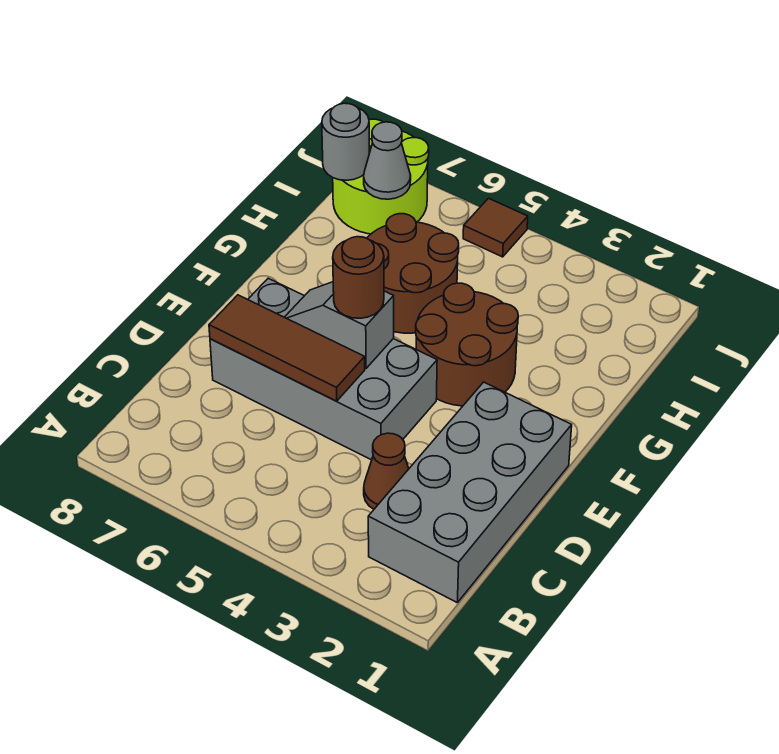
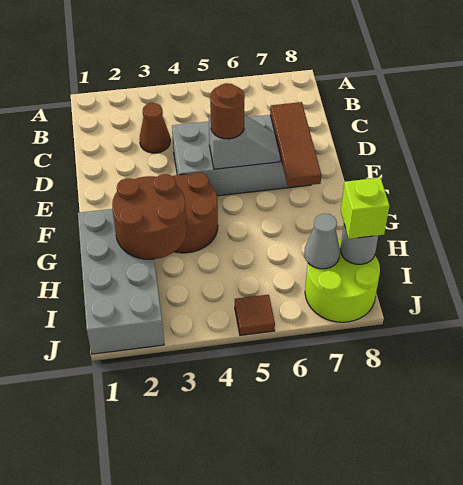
grey brick B1:E2 level 1 -> grey brick G1:J2 level 1
brown tile D5:D7 level 2 -> brown tile D7:F7 level 2
brown round brick G5:H6 level 1 -> brown round brick G2:H3 level 2
none -> lime brick I8 level 3

